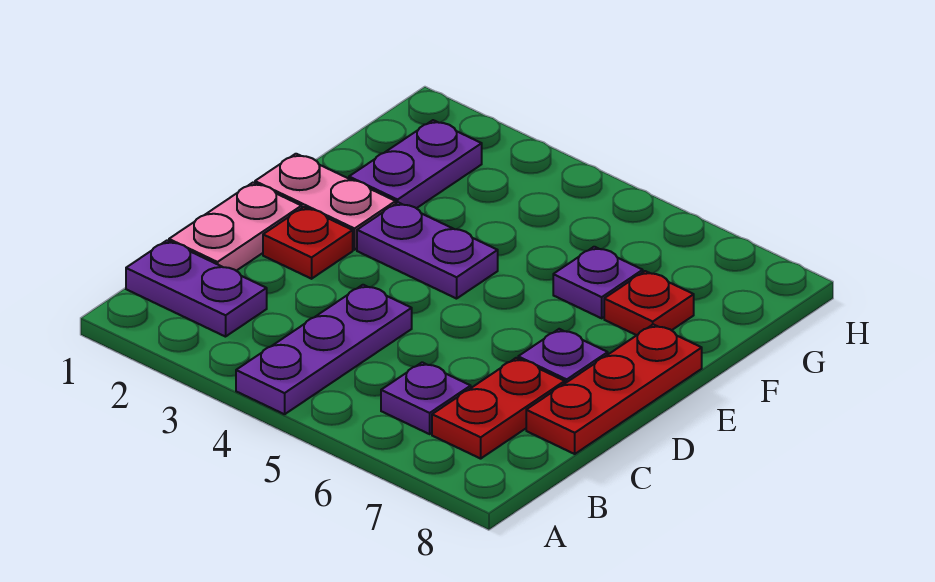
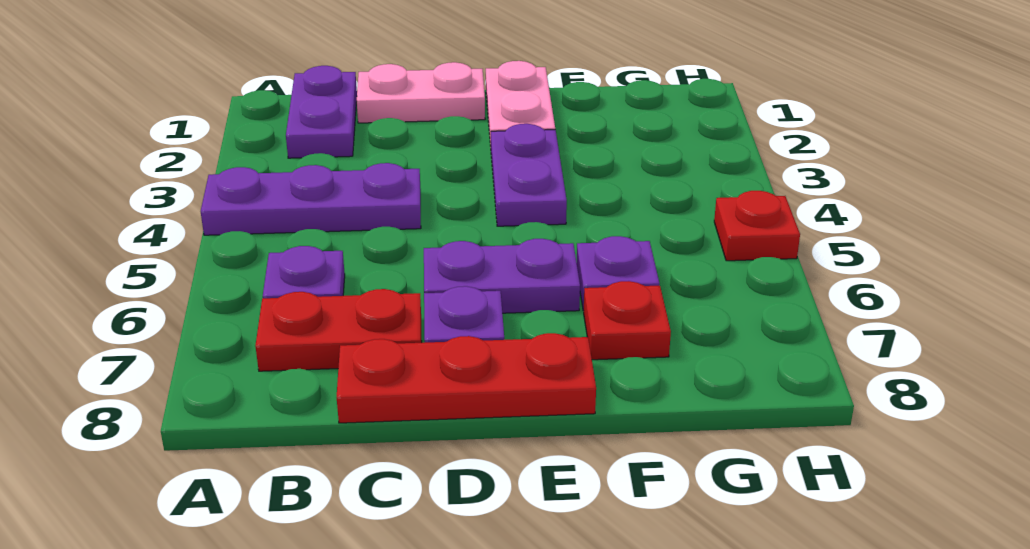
red plate D2 level 1 -> red plate H5 level 1
purple plate F2:G2 level 1 -> purple plate D6:E6 level 1

